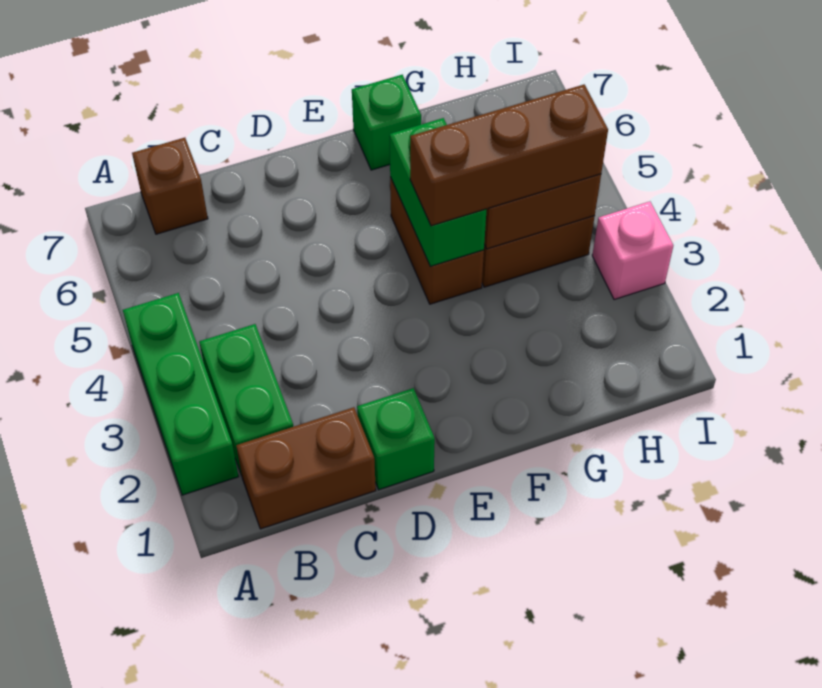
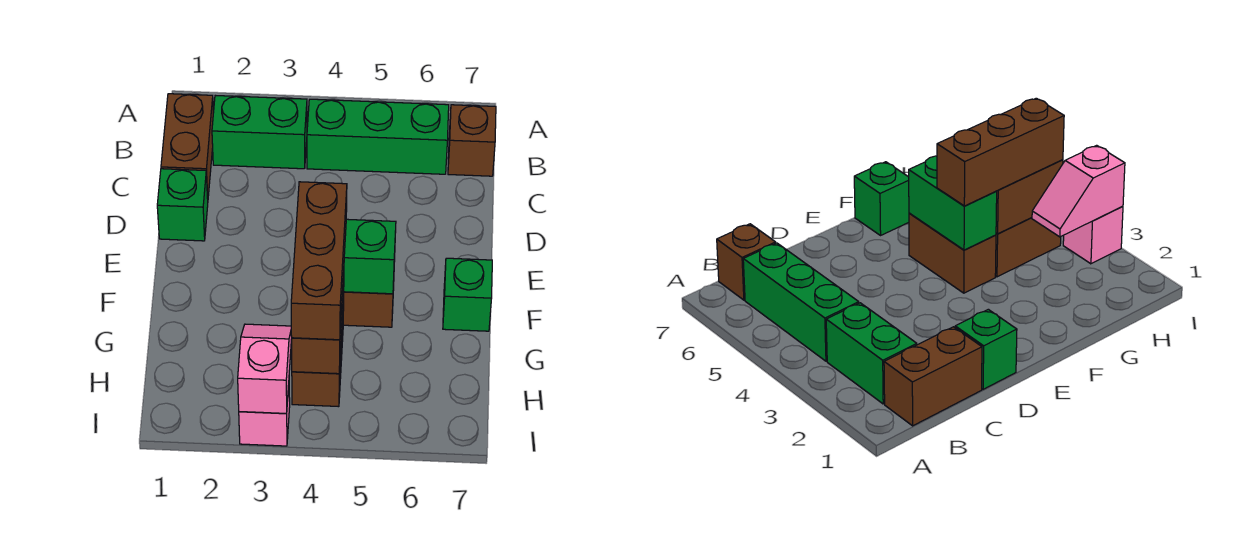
green brick A2:A4 level 1 -> green brick B4:B6 level 1
none -> pink slope H3:I3 level 2 top I

